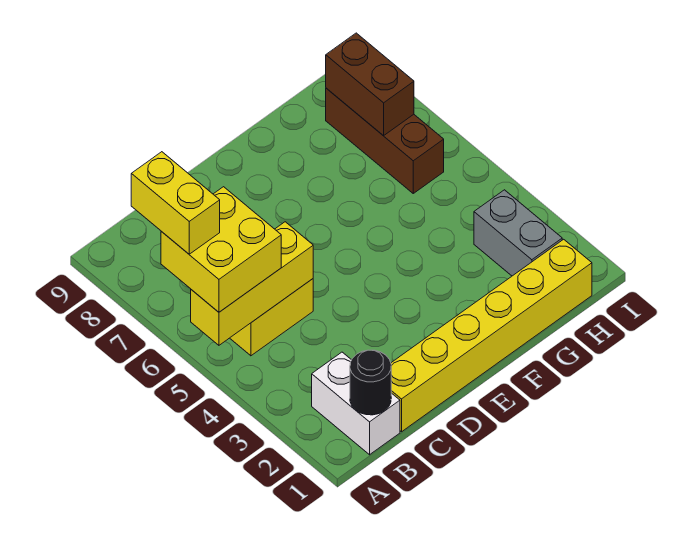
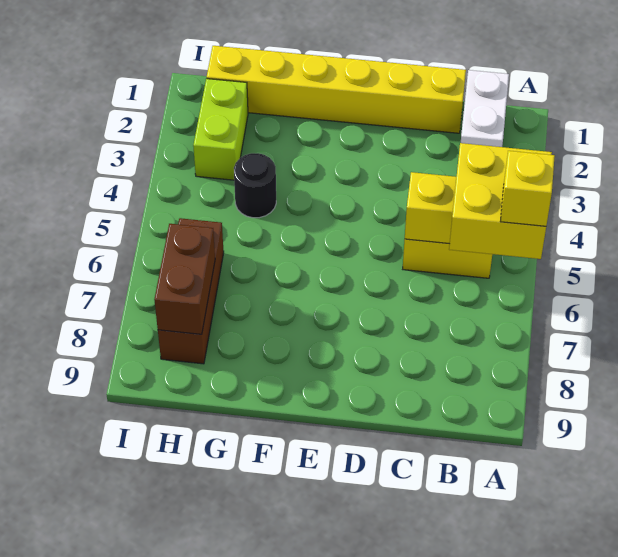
yellow brick A6:A7 level 4 -> yellow brick A6 level 4
black round brick B1 level 2 -> black round brick G4 level 1
grey brick H2:H3 level 1 -> lime brick H2:H3 level 1

